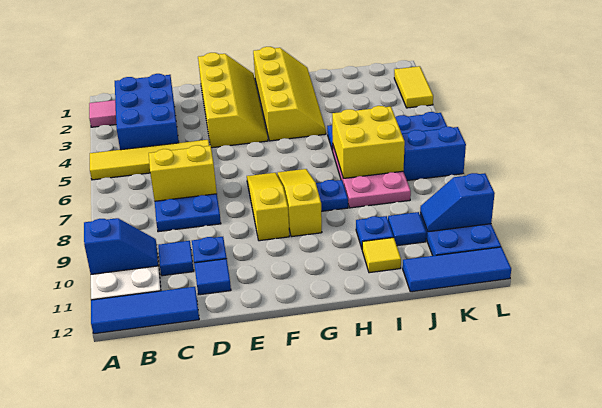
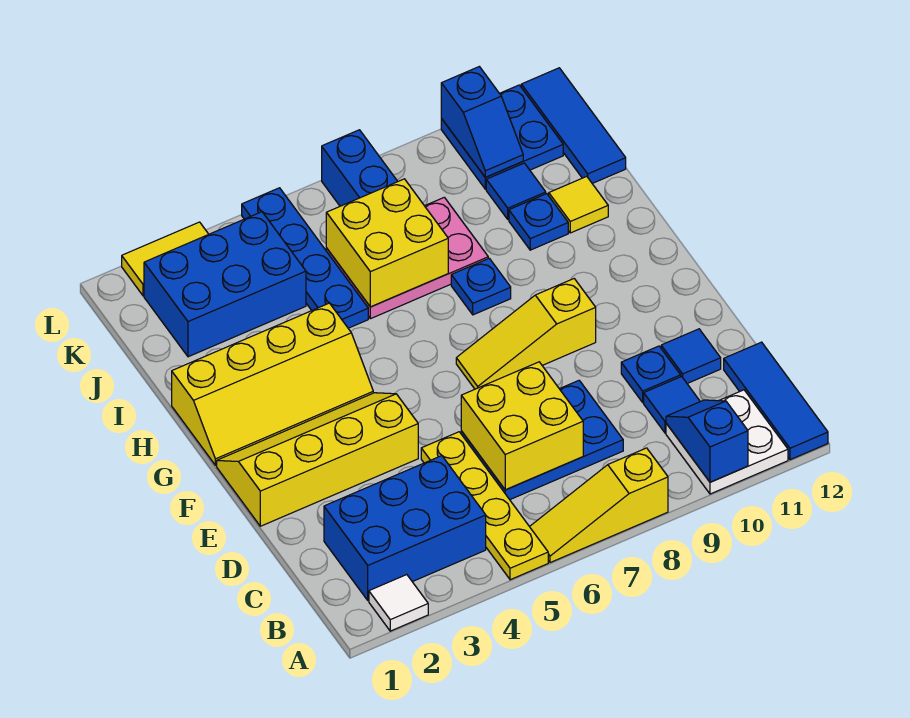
pink tile A2 level 1 -> white tile A2 level 1
yellow tile A5:D5 level 1 -> yellow plate A5:D5 level 1
yellow brick C7:D7 level 2 -> yellow brick C6:D7 level 2
yellow slope G1:H4 level 1 top G -> yellow slope G1:H4 level 1 top H
yellow slope G7:G9 level 1 top 9 -> yellow slope A6:A8 level 1 top 8
none -> blue brick J2:K4 level 1

